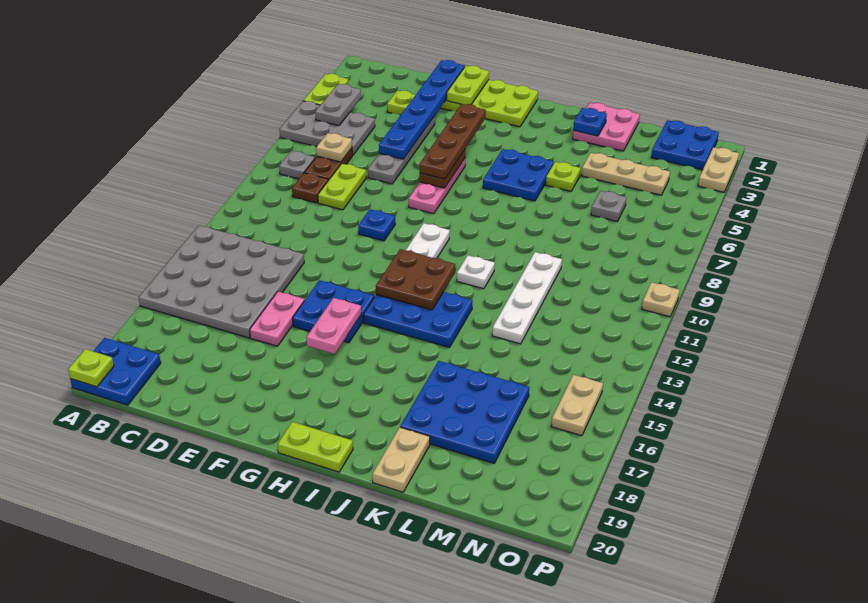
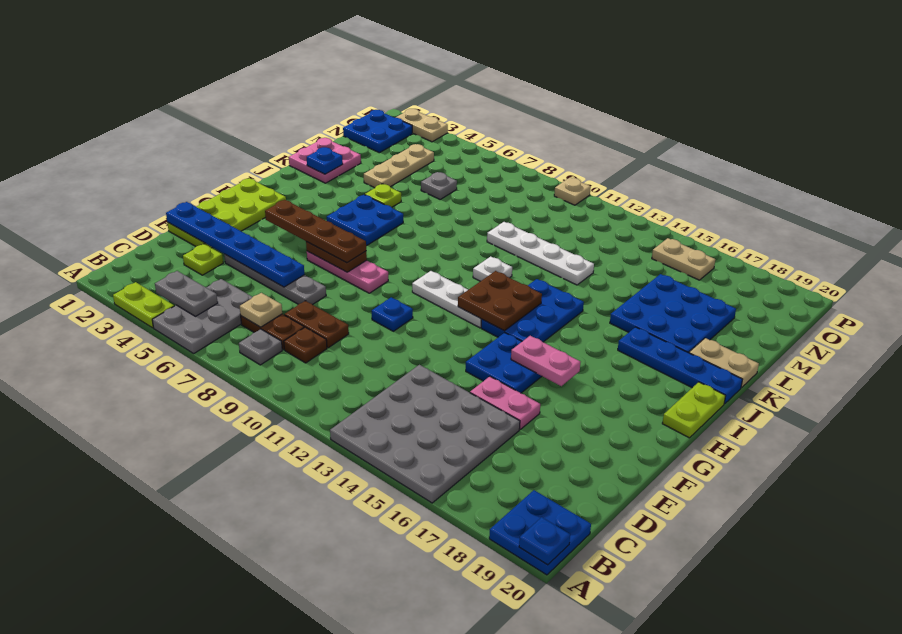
lime plate A20 level 2 -> blue plate A20 level 2
lime plate D8:D9 level 1 -> brown plate D8:D9 level 1
lime plate F1:F2 level 2 -> none
none -> blue plate J17:J20 level 1

